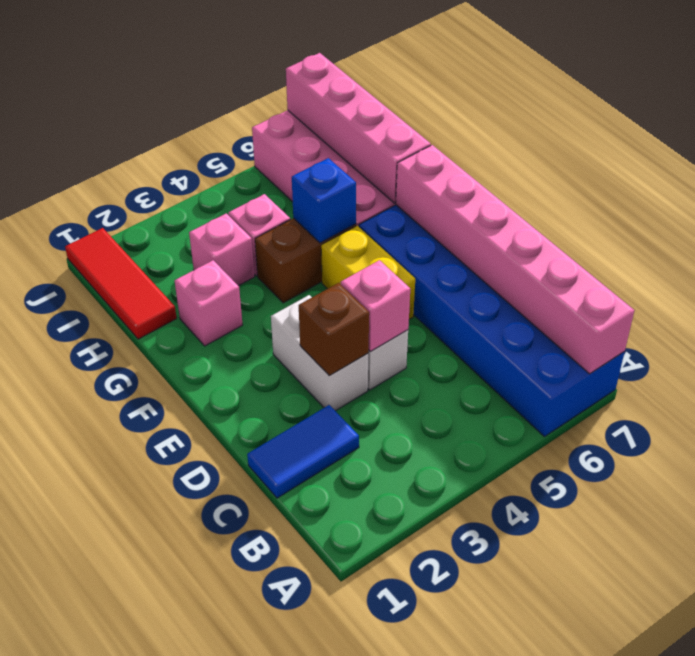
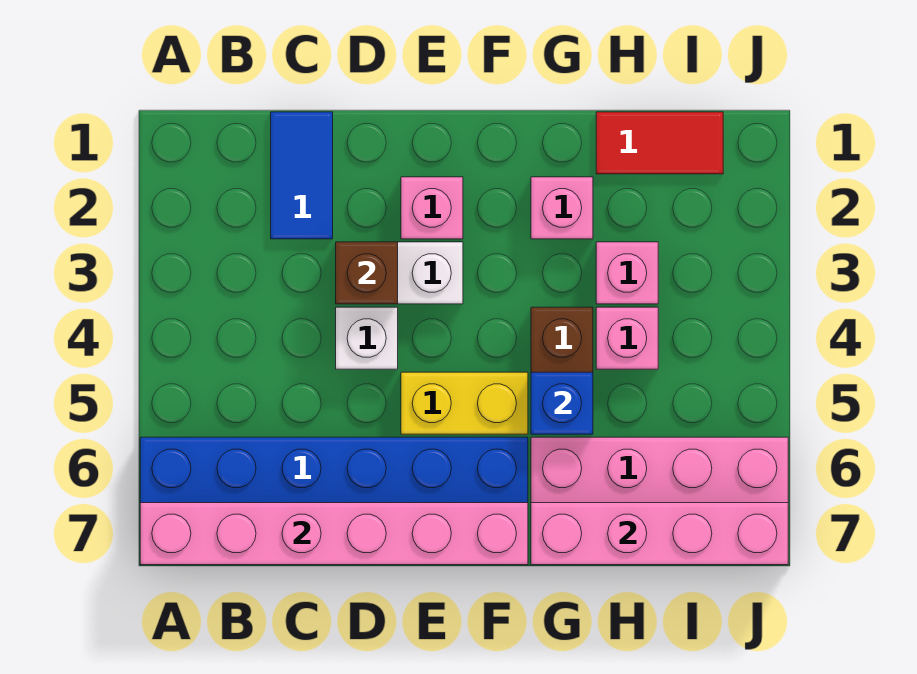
pink brick D4 level 2 -> pink brick E2 level 1
red tile H1:J1 level 1 -> red tile H1:I1 level 1

